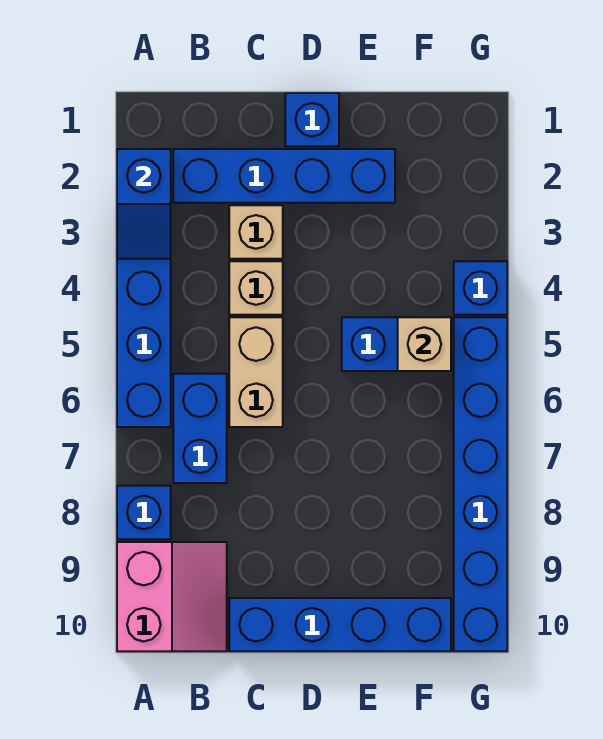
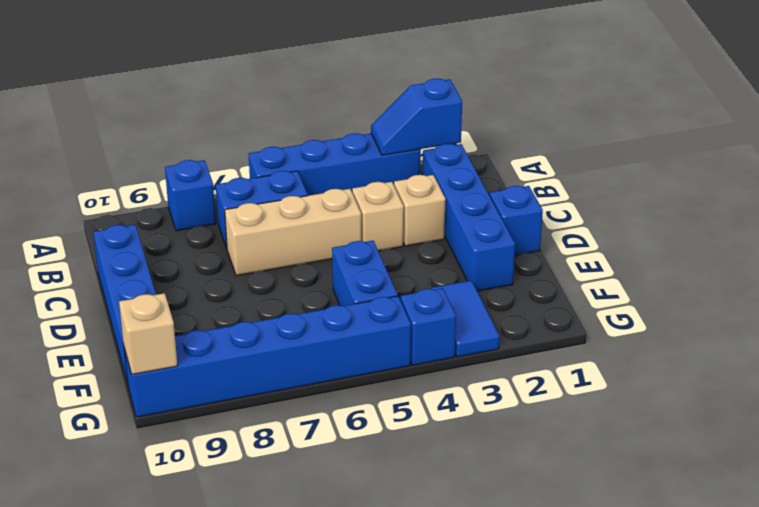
pink slope A9:B10 level 1 top A -> none
tan brick C5:C6 level 1 -> tan brick C5:C7 level 1
none -> blue tile F3:G3 level 1
tan brick F5 level 2 -> tan brick G10 level 2

